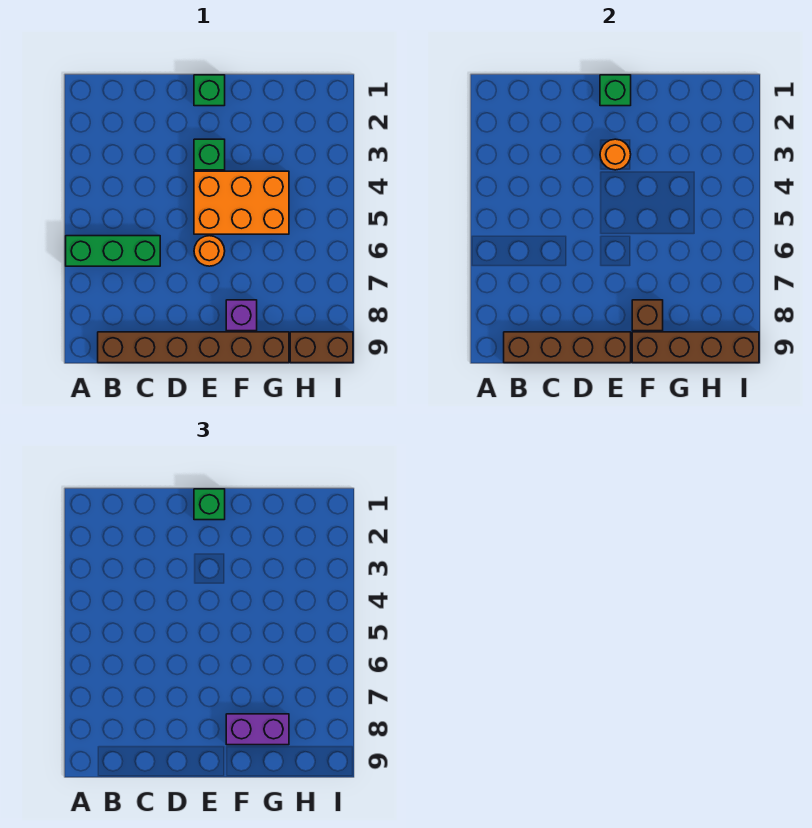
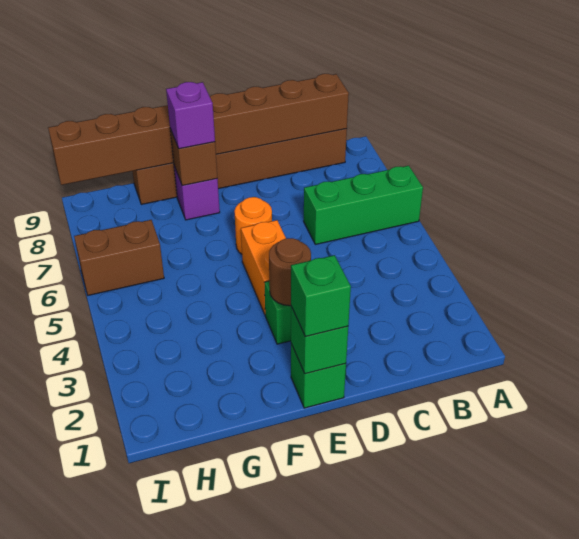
orange round brick E3 level 2 -> brown round brick E3 level 2
orange brick E4:G5 level 1 -> orange brick E4:E5 level 1
purple brick F8:G8 level 3 -> purple brick F8 level 3
brown brick H9:I9 level 1 -> brown brick H6:I6 level 1

